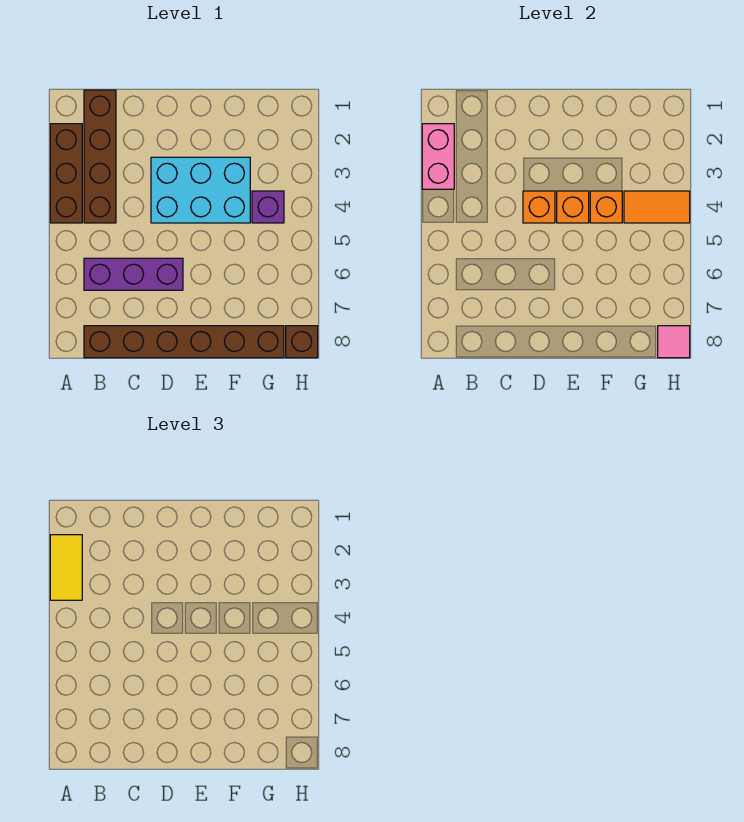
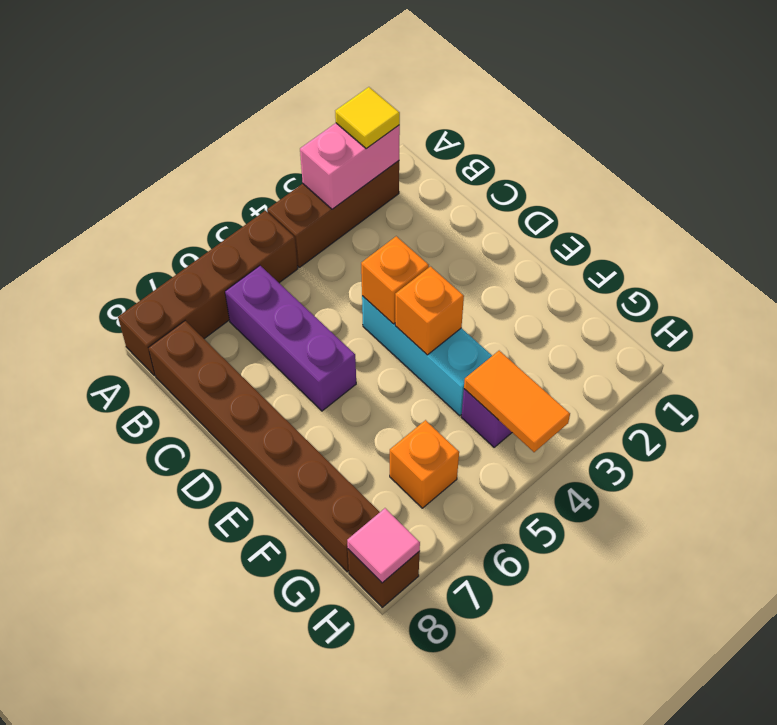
yellow tile A2:A3 level 3 -> yellow tile A2 level 3
brown brick B1:B4 level 1 -> brown brick A5:A8 level 1
cyan brick D3:F4 level 1 -> cyan brick D4:F4 level 1
orange brick F4 level 2 -> orange brick G6 level 1

